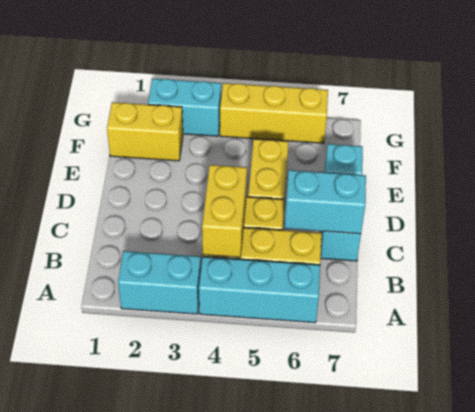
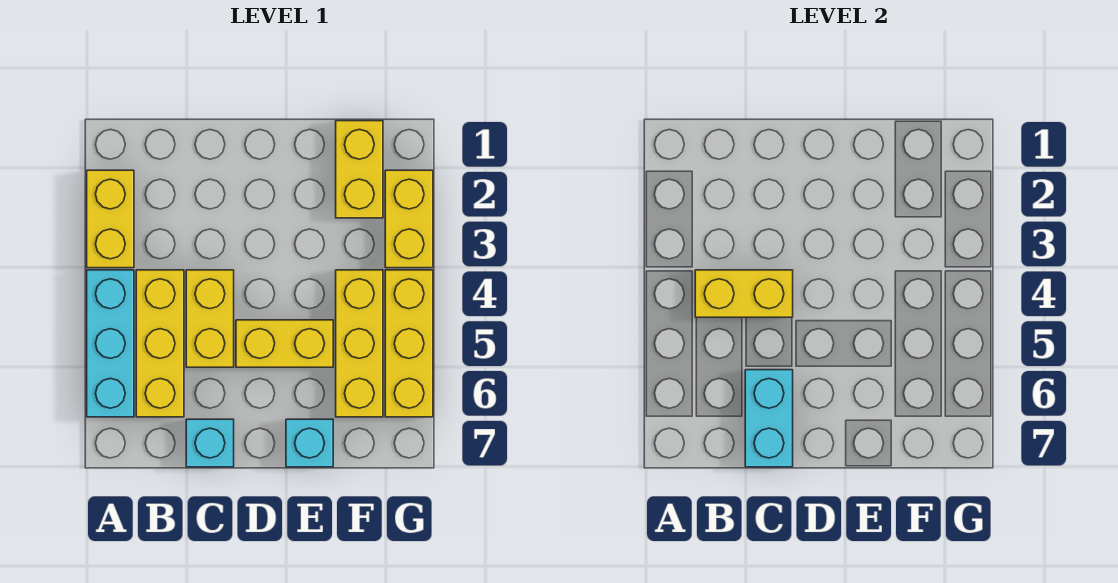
cyan brick A2:A3 level 1 -> yellow brick A2:A3 level 1
none -> yellow brick F4:F6 level 1
cyan brick G2:G3 level 1 -> yellow brick G2:G3 level 1

